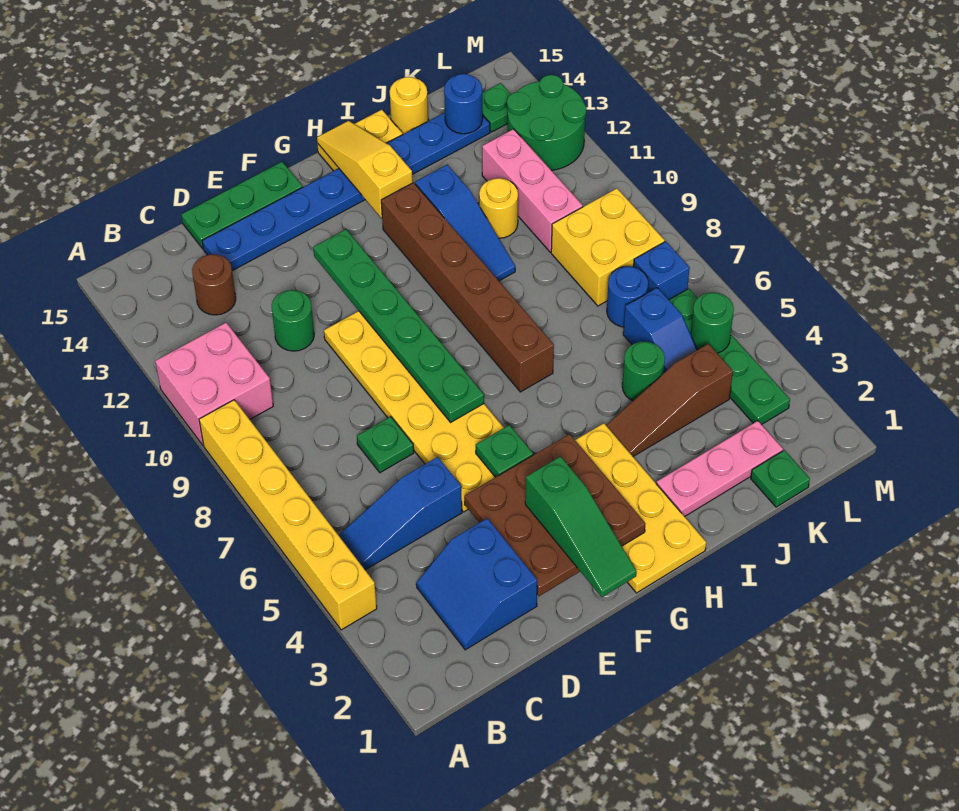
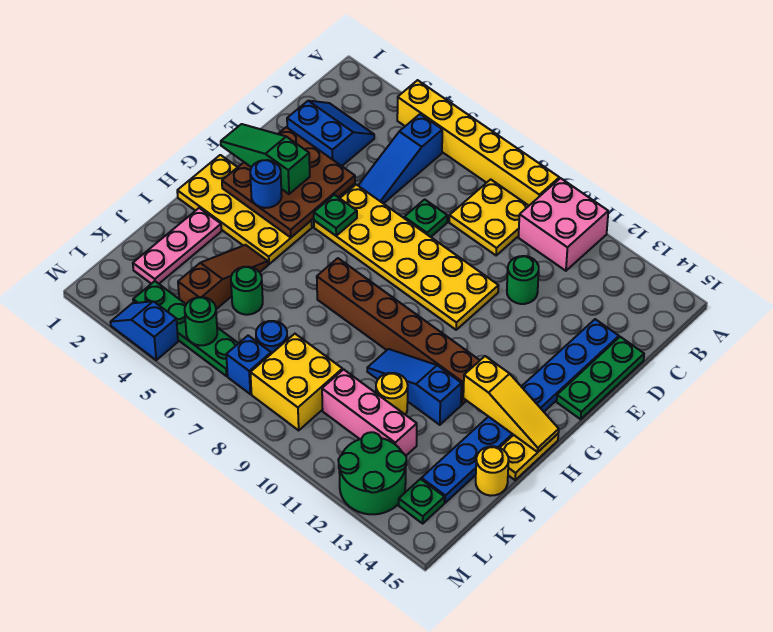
blue slope B5:D5 level 1 top D -> blue slope B5:D5 level 1 top B
none -> yellow plate B8:C9 level 1
brown round brick C13 level 1 -> none
green plate F7:F12 level 2 -> none
green plate K1 level 1 -> none
blue slope K5:K6 level 1 top 6 -> blue slope M3:M4 level 1 top 4
blue round brick K14 level 2 -> blue round brick G3 level 3

